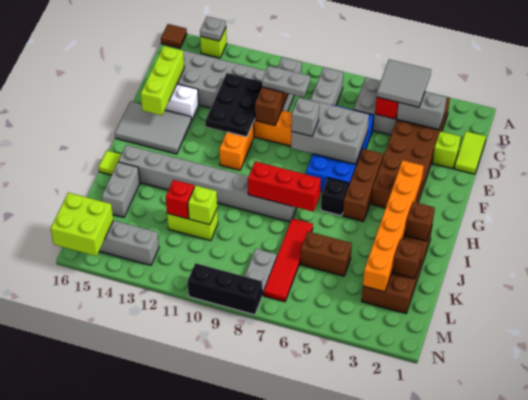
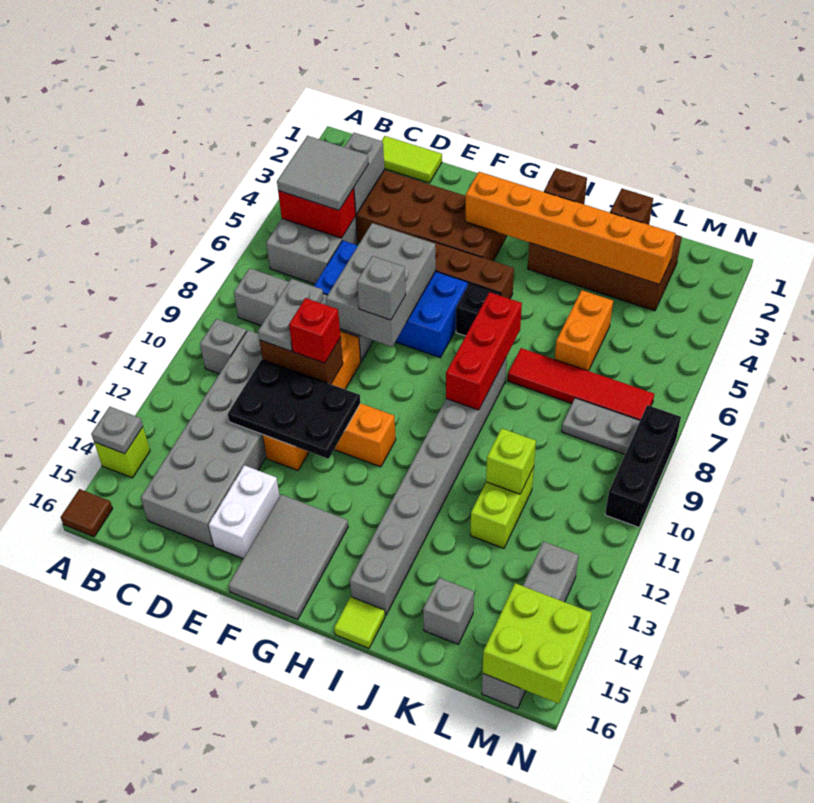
lime brick D2 level 1 -> none
lime brick D15:F15 level 2 -> none
grey brick J15:K15 level 1 -> grey brick K15 level 1
brown brick K5:K6 level 1 -> orange brick K5:K6 level 1
red brick K12 level 2 -> red brick E10 level 3

